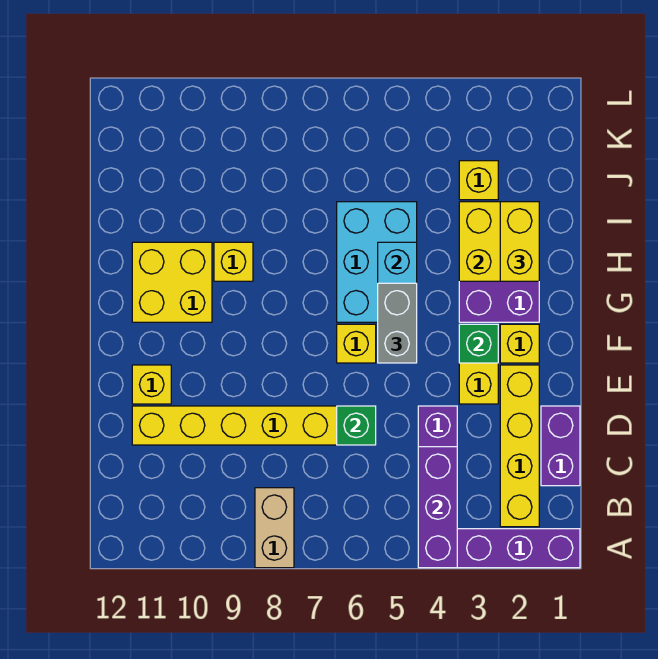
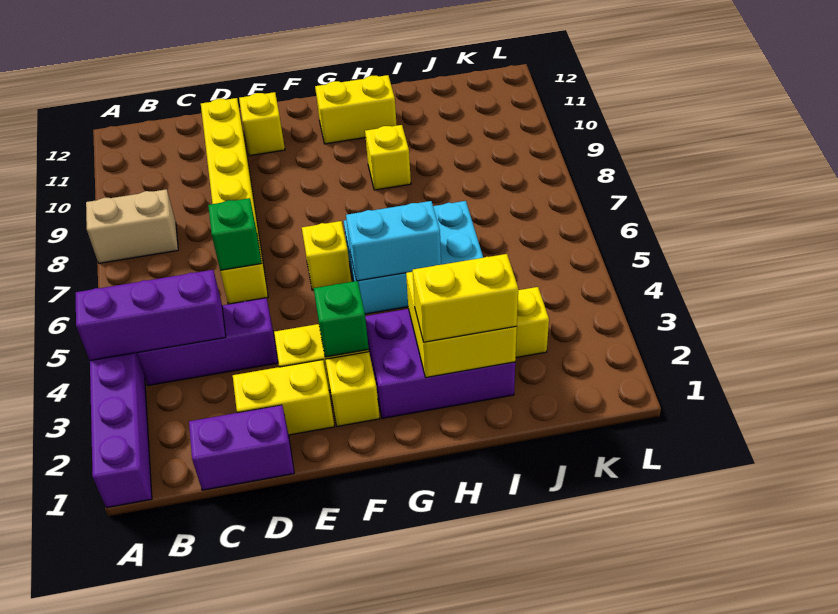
yellow brick B2:E2 level 1 -> yellow brick D2:E2 level 1
grey brick F5:G5 level 3 -> none
yellow brick G10:H11 level 1 -> yellow brick G11:H11 level 1

